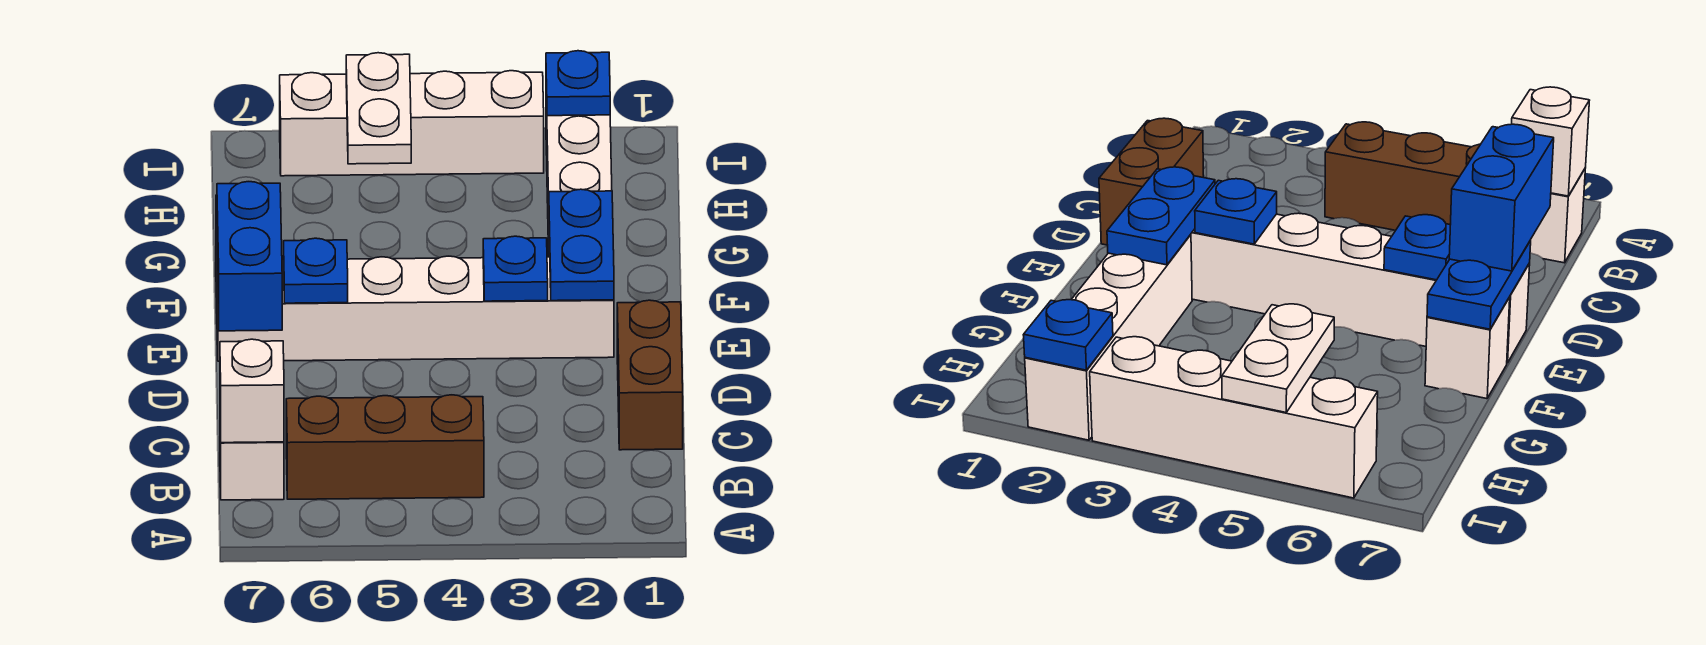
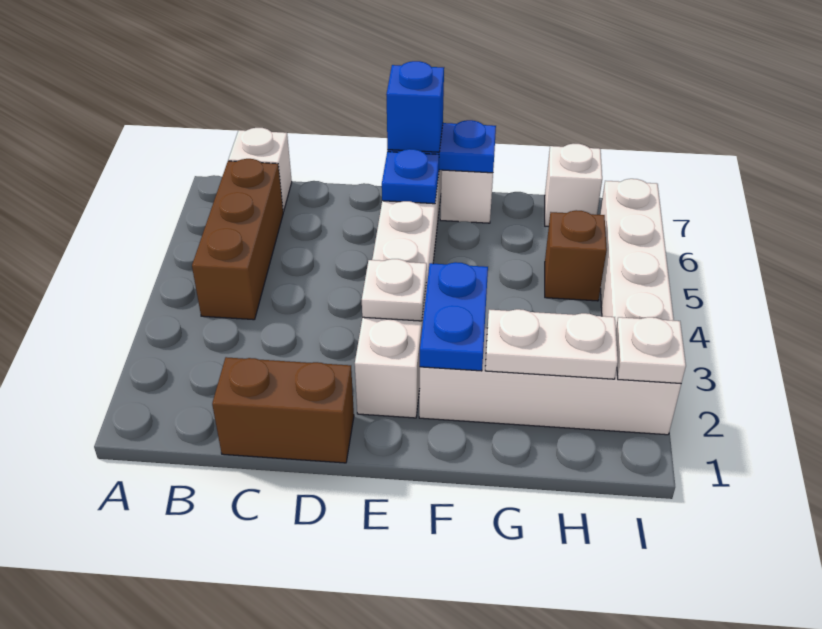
white brick B7 level 2 -> white brick H7 level 1
blue brick D7:E7 level 3 -> blue brick E7 level 3
blue plate E2:F2 level 2 -> blue plate F2:F3 level 2
blue plate E3 level 2 -> white plate E3 level 2
none -> brown brick H5 level 1
white plate H5:I5 level 2 -> white plate G2:H2 level 2
blue plate I2 level 2 -> white plate I2 level 2

